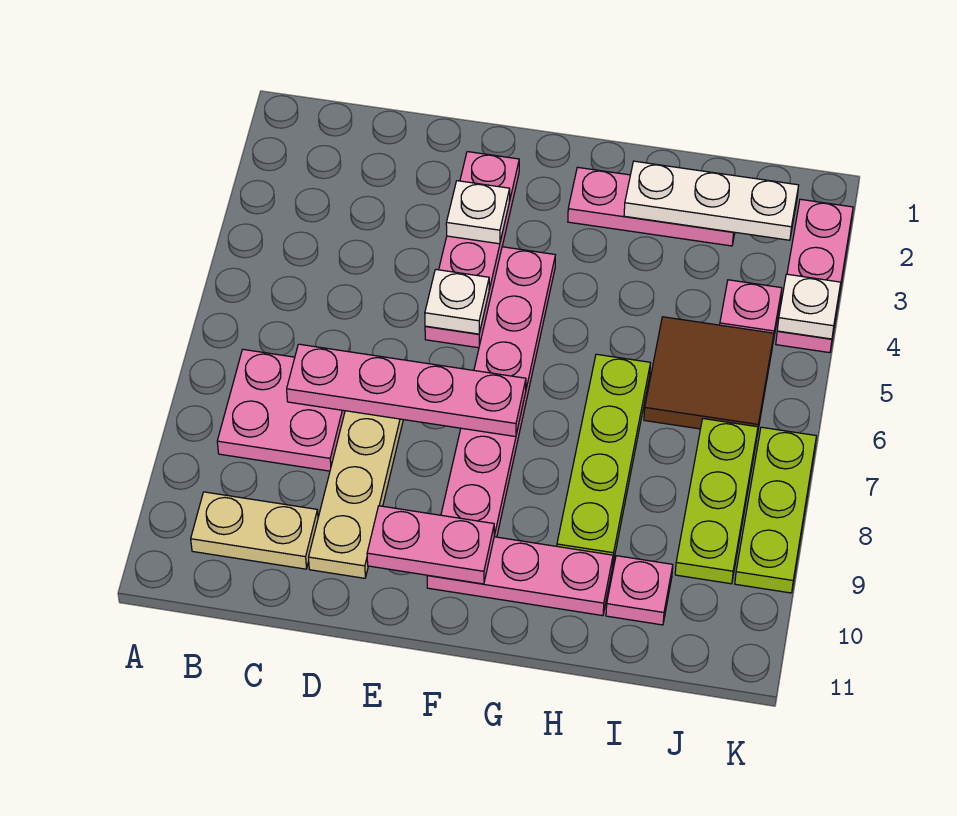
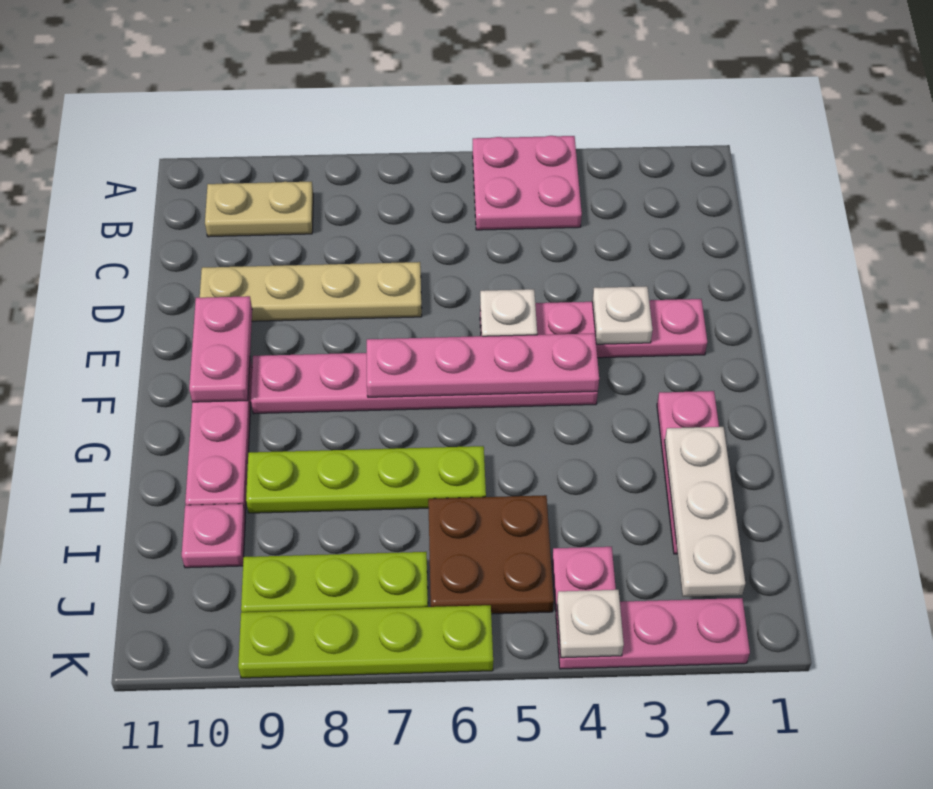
pink plate B7:C8 level 1 -> pink plate A4:B5 level 1
tan plate B10:C10 level 1 -> tan plate B9:B10 level 1
pink plate C7:F7 level 2 -> pink plate F4:F7 level 2
brown tile I5:J6 level 1 -> brown plate I5:J6 level 1
lime plate K7:K9 level 1 -> lime plate K6:K9 level 1

